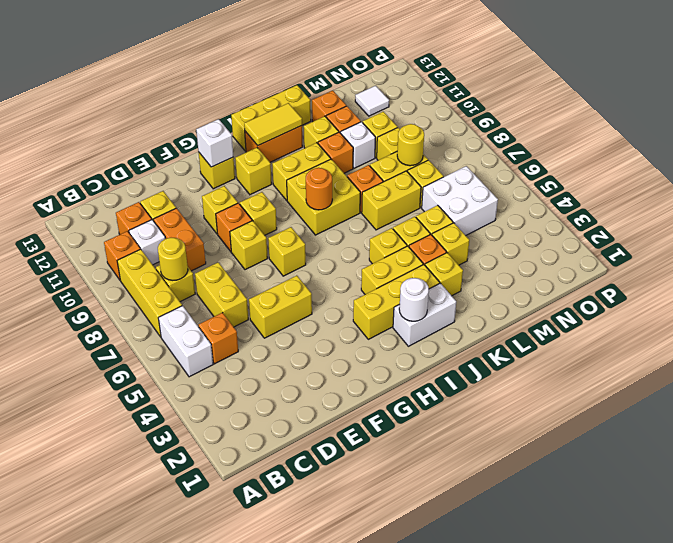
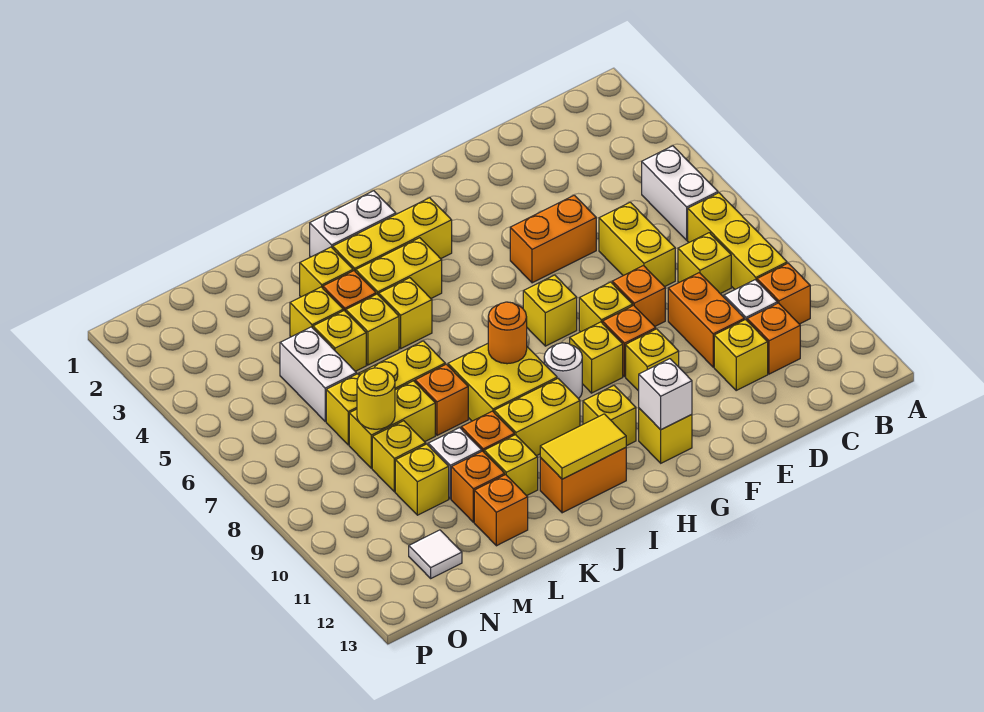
orange brick C5 level 1 -> orange brick E8 level 1
yellow round brick C8 level 2 -> none
yellow brick E5:F5 level 1 -> orange brick E5:F5 level 1
white round brick I2 level 2 -> white round brick H9 level 1
yellow brick I13:K13 level 1 -> none
white brick M5:N6 level 1 -> white brick M5:M6 level 1

